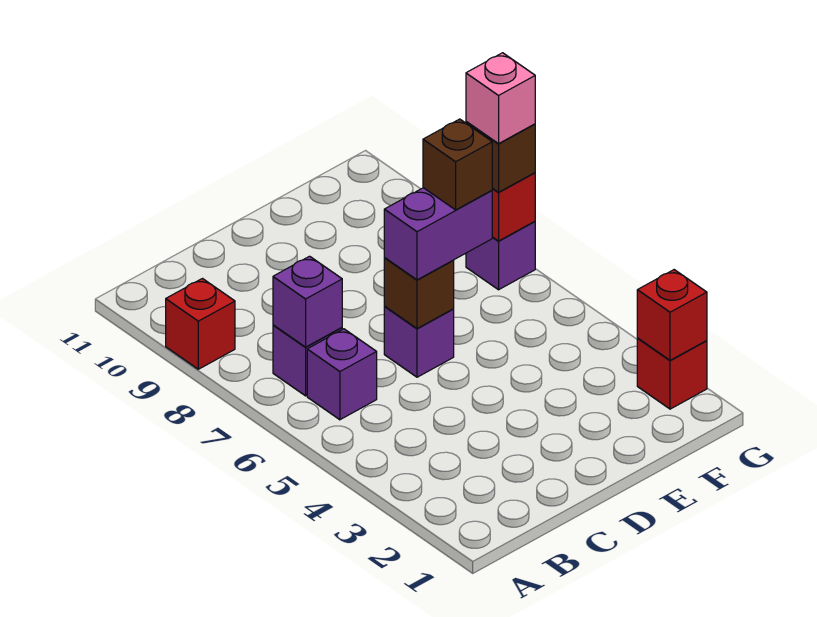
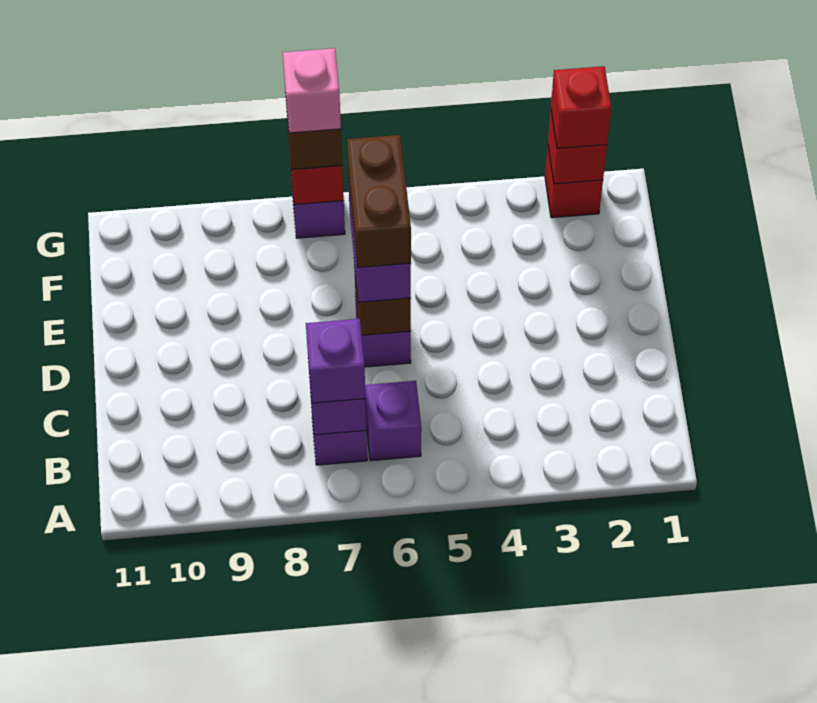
red brick A9 level 1 -> red brick G2 level 3
none -> purple brick B7 level 3
brown brick E6 level 4 -> brown brick D6:E6 level 4

